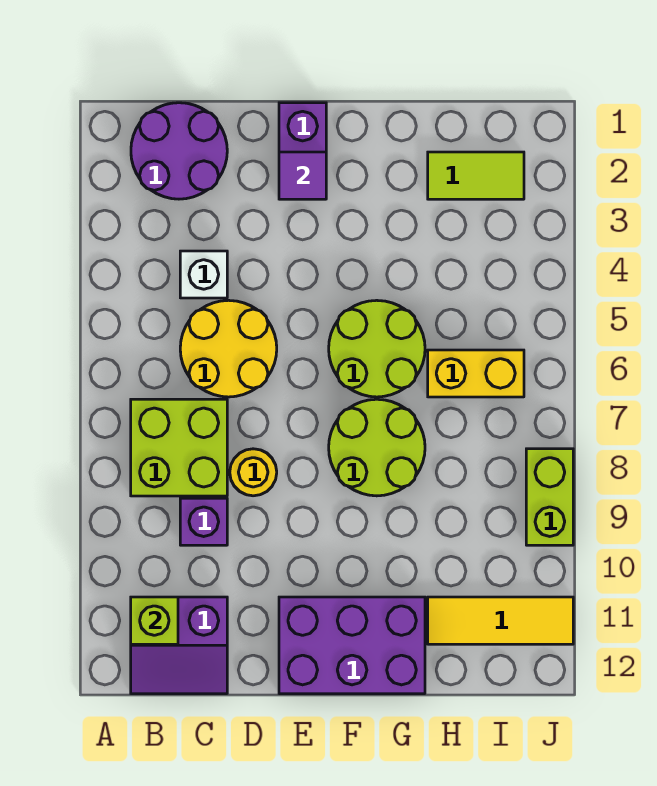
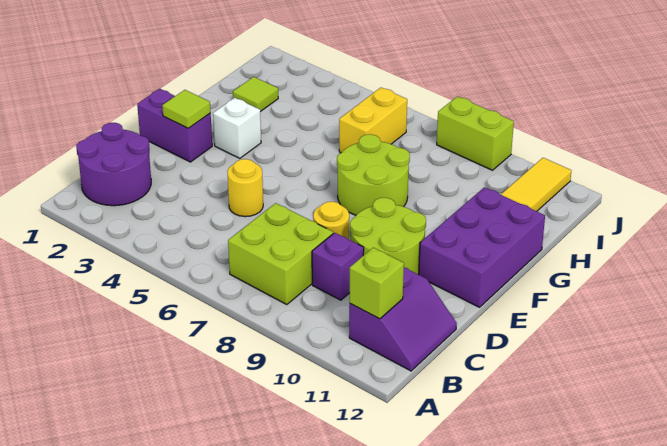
white brick C4 level 1 -> white brick F3 level 1
yellow round brick C5:D6 level 1 -> yellow round brick D5 level 1
purple tile E2 level 2 -> lime tile E2 level 2
lime round brick F5:G6 level 1 -> lime round brick D9:E10 level 1
lime tile H2:I2 level 1 -> lime tile H2 level 1

